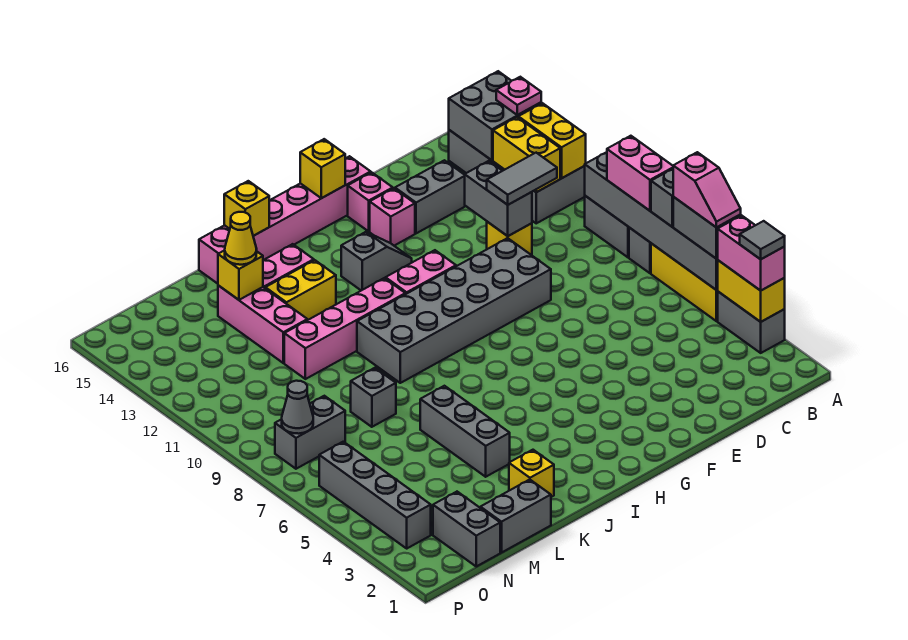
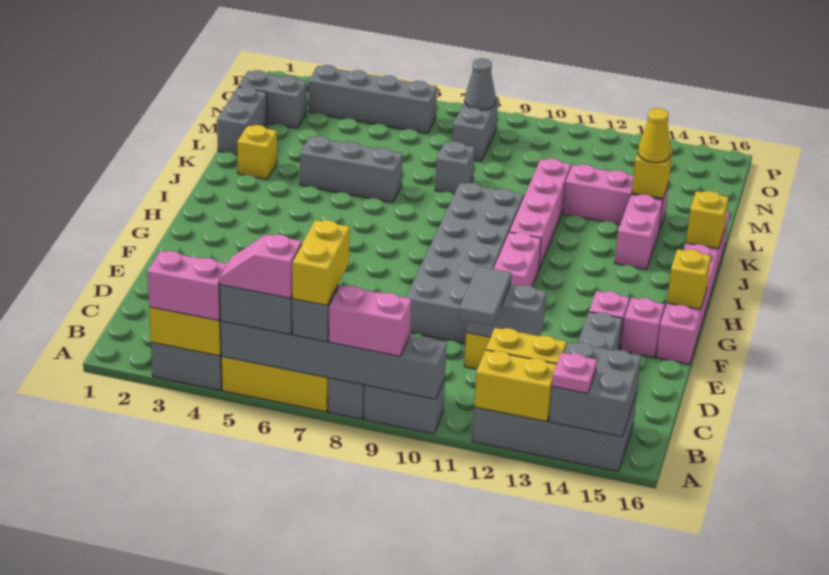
grey tile A3 level 4 -> none
grey slope G13:H13 level 1 top H -> none
yellow brick J13:K13 level 1 -> yellow brick A7:B7 level 4

